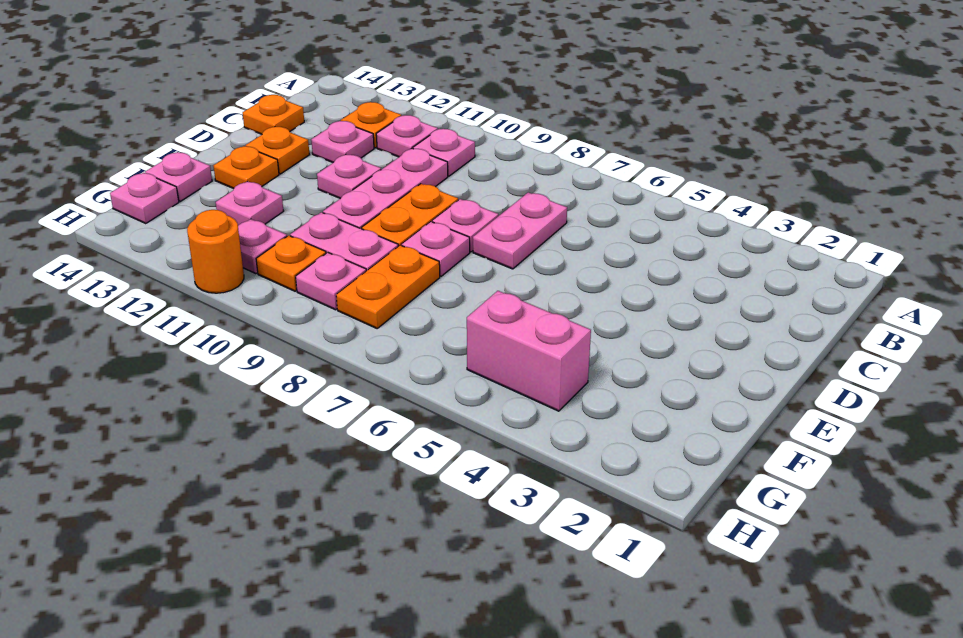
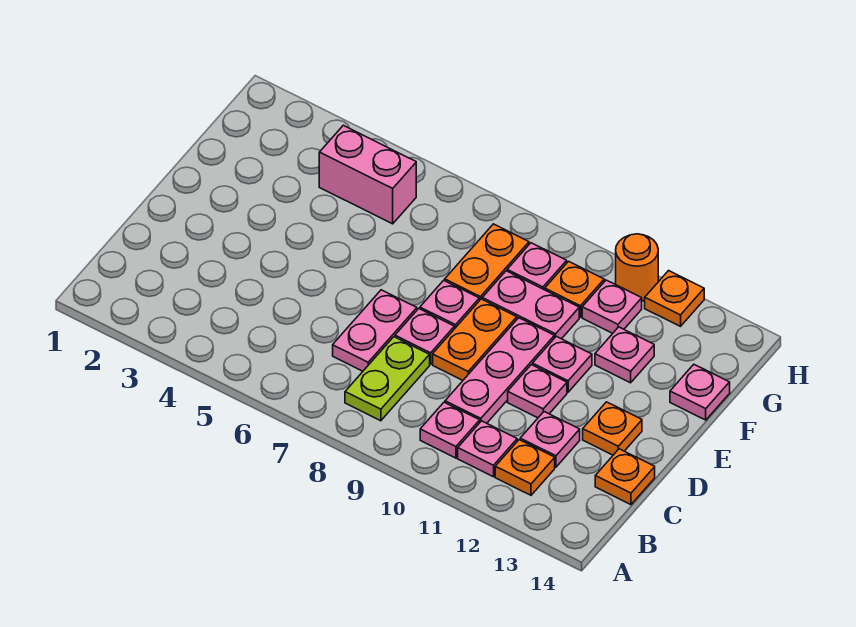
none -> lime plate B8:C8 level 1
orange plate E13 level 1 -> orange plate H12 level 1
pink plate G14 level 1 -> pink plate E11 level 1

